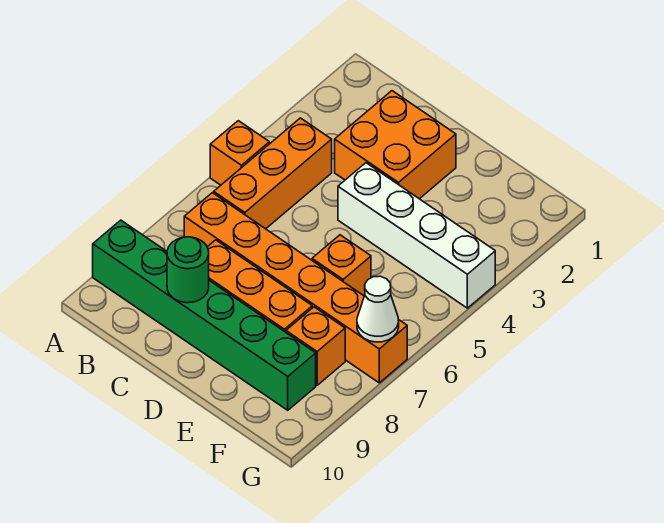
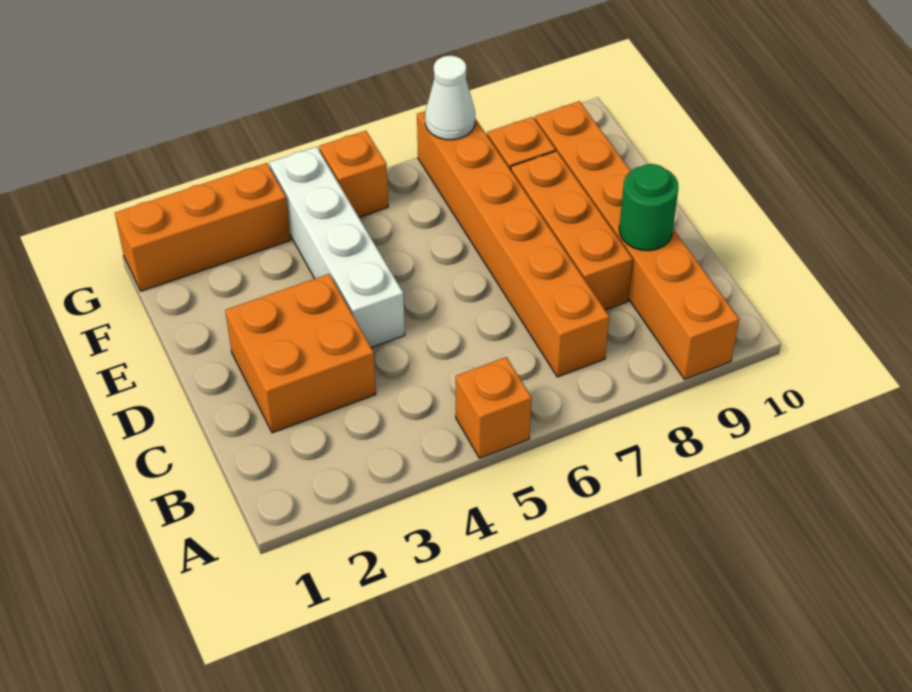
green brick A9:F9 level 1 -> orange brick A9:F9 level 1
orange brick B4:B6 level 1 -> orange brick G1:G3 level 1
orange brick E6 level 1 -> orange brick G5 level 1

